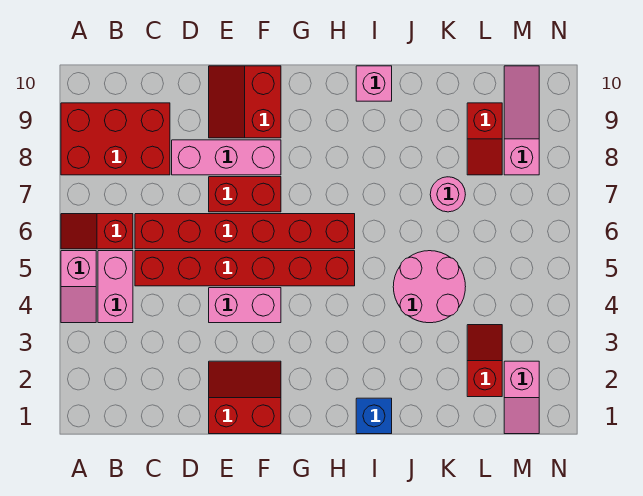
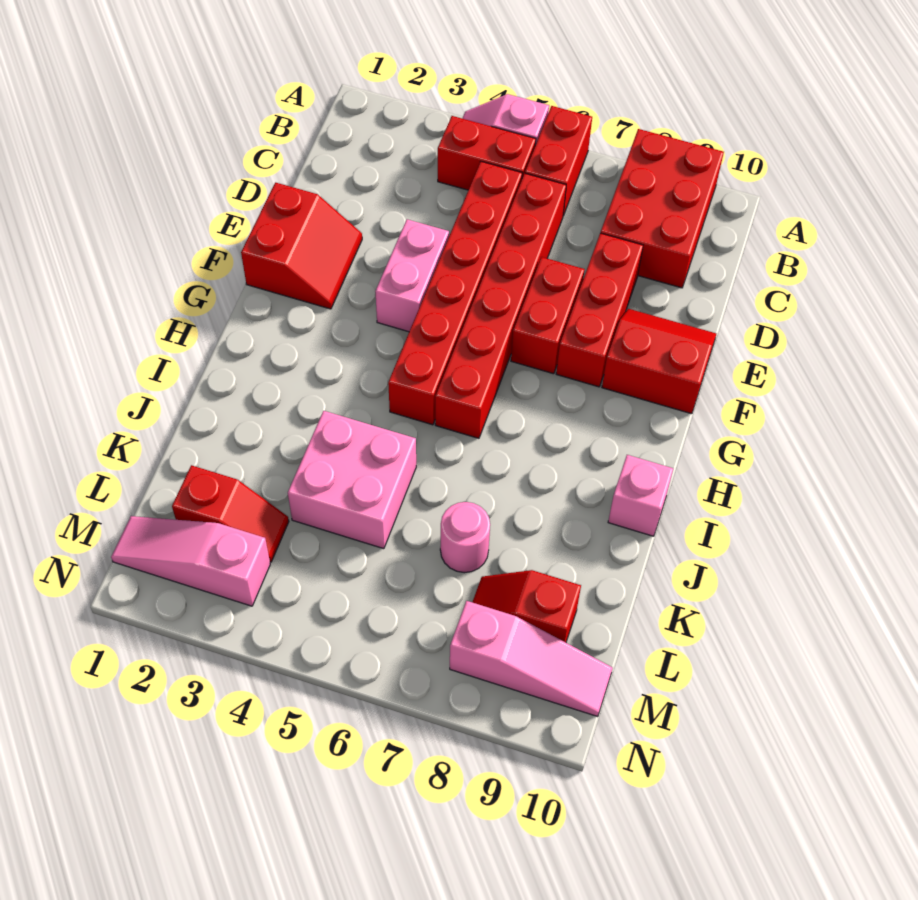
red slope A6:B6 level 1 top B -> red brick A6:B6 level 1
pink brick B4:B5 level 1 -> red brick B4:B5 level 1
pink brick D8:F8 level 1 -> red brick D8:F8 level 1
blue brick I1 level 1 -> none
pink round brick J4:K5 level 1 -> pink brick J4:K5 level 1
pink slope M1:M2 level 1 top 2 -> pink slope M1:M3 level 1 top 3

